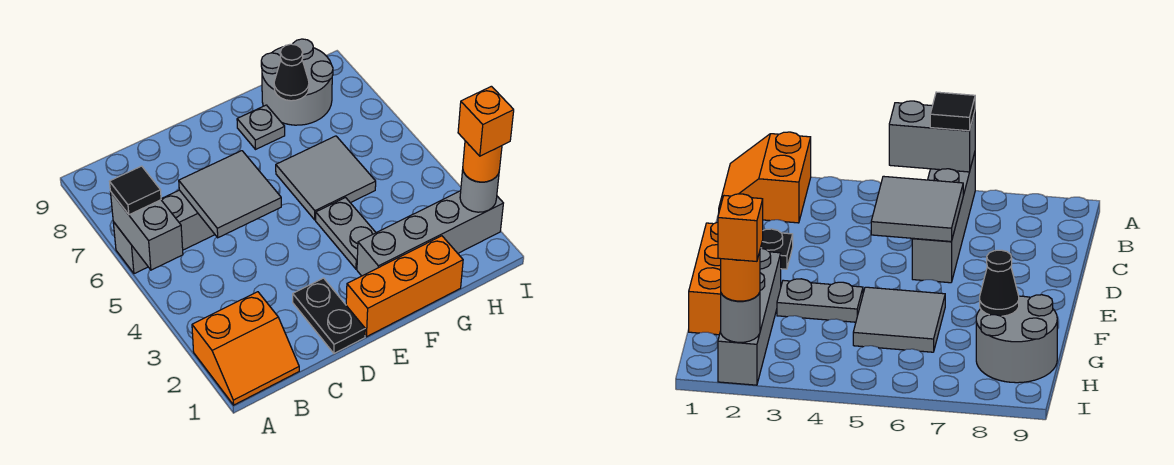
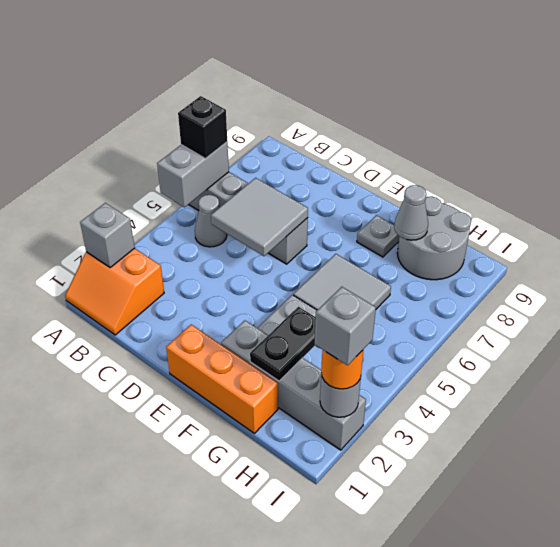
none -> grey brick A2 level 2
black tile A6 level 3 -> black brick A6 level 3
none -> grey cone B5 level 1
black plate D1:D2 level 1 -> black plate G2:G3 level 2
black cone G8 level 2 -> grey cone G8 level 2
orange brick I2 level 4 -> grey brick I2 level 4

